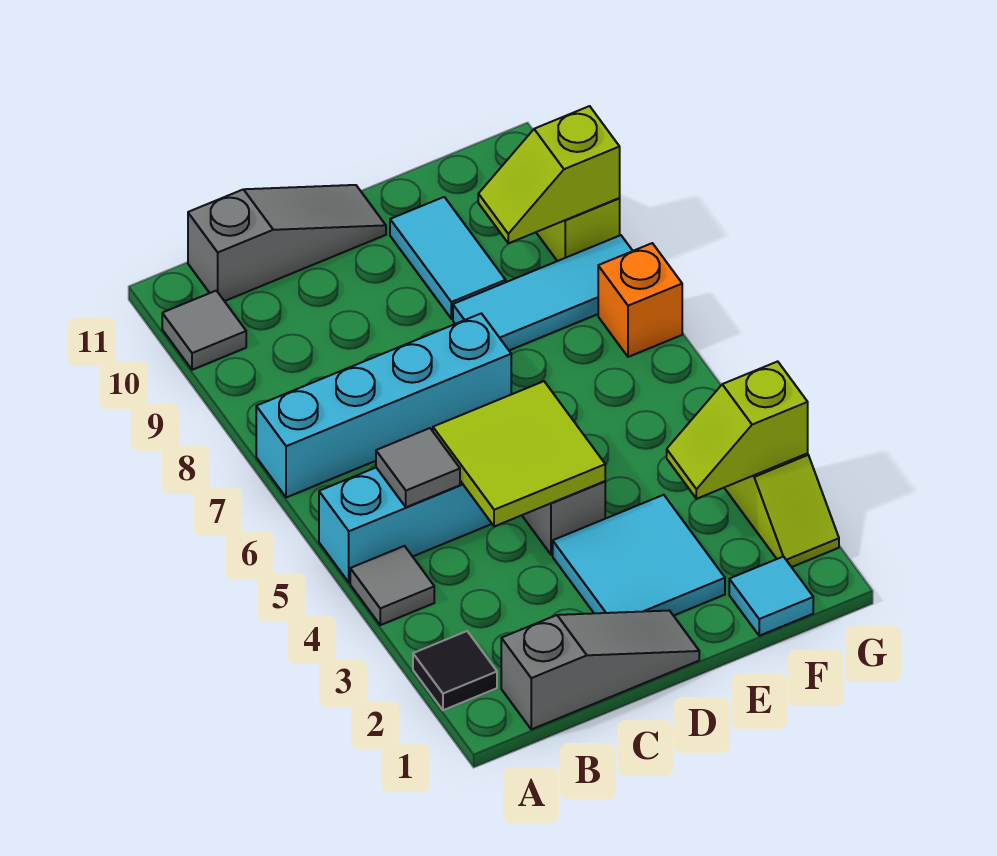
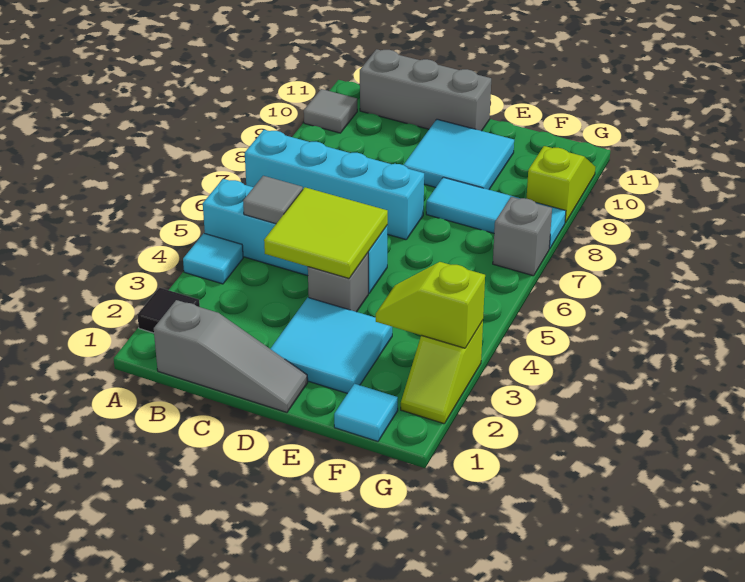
grey tile A4 level 1 -> cyan tile A4 level 1
grey slope B11:D11 level 1 top B -> grey brick B11:D11 level 1
cyan tile E9:E10 level 1 -> cyan tile D9:E10 level 1
lime slope F9:G9 level 2 top G -> none
orange brick G7 level 1 -> grey brick G7 level 1

